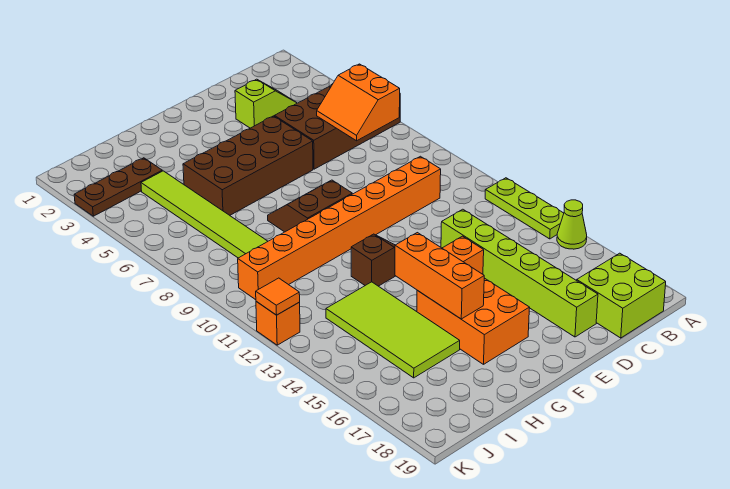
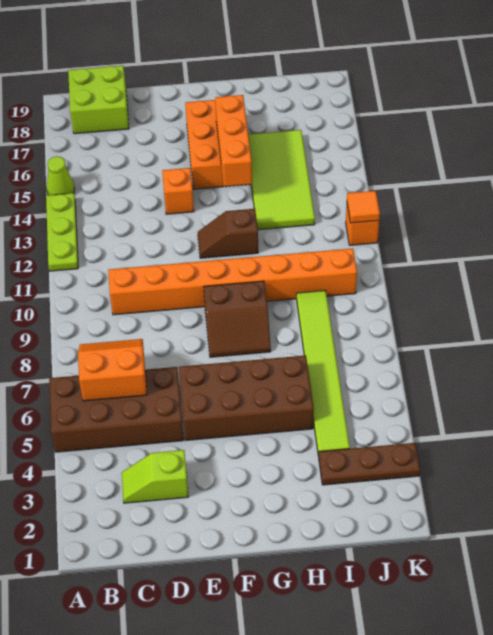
orange slope B6:C7 level 2 top B -> orange slope B6:C7 level 2 top 6
lime brick D13:D18 level 1 -> none

